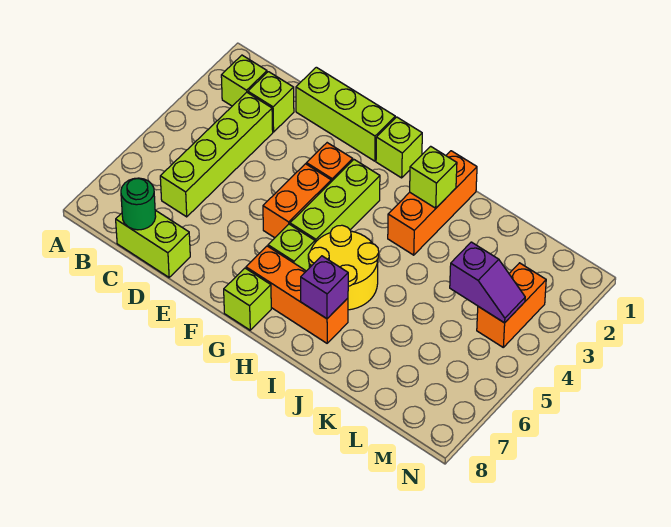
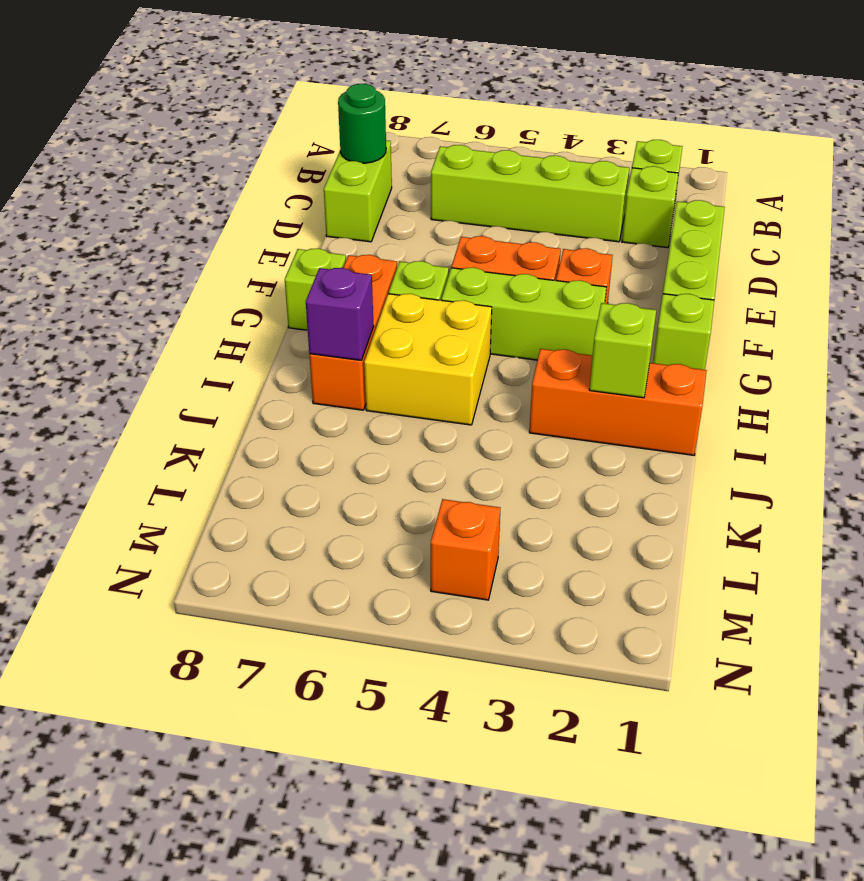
yellow round brick H5:I6 level 1 -> yellow brick H5:I6 level 1
purple slope L4:M4 level 2 top L -> none
orange brick M3:M4 level 1 -> orange brick M4 level 1

